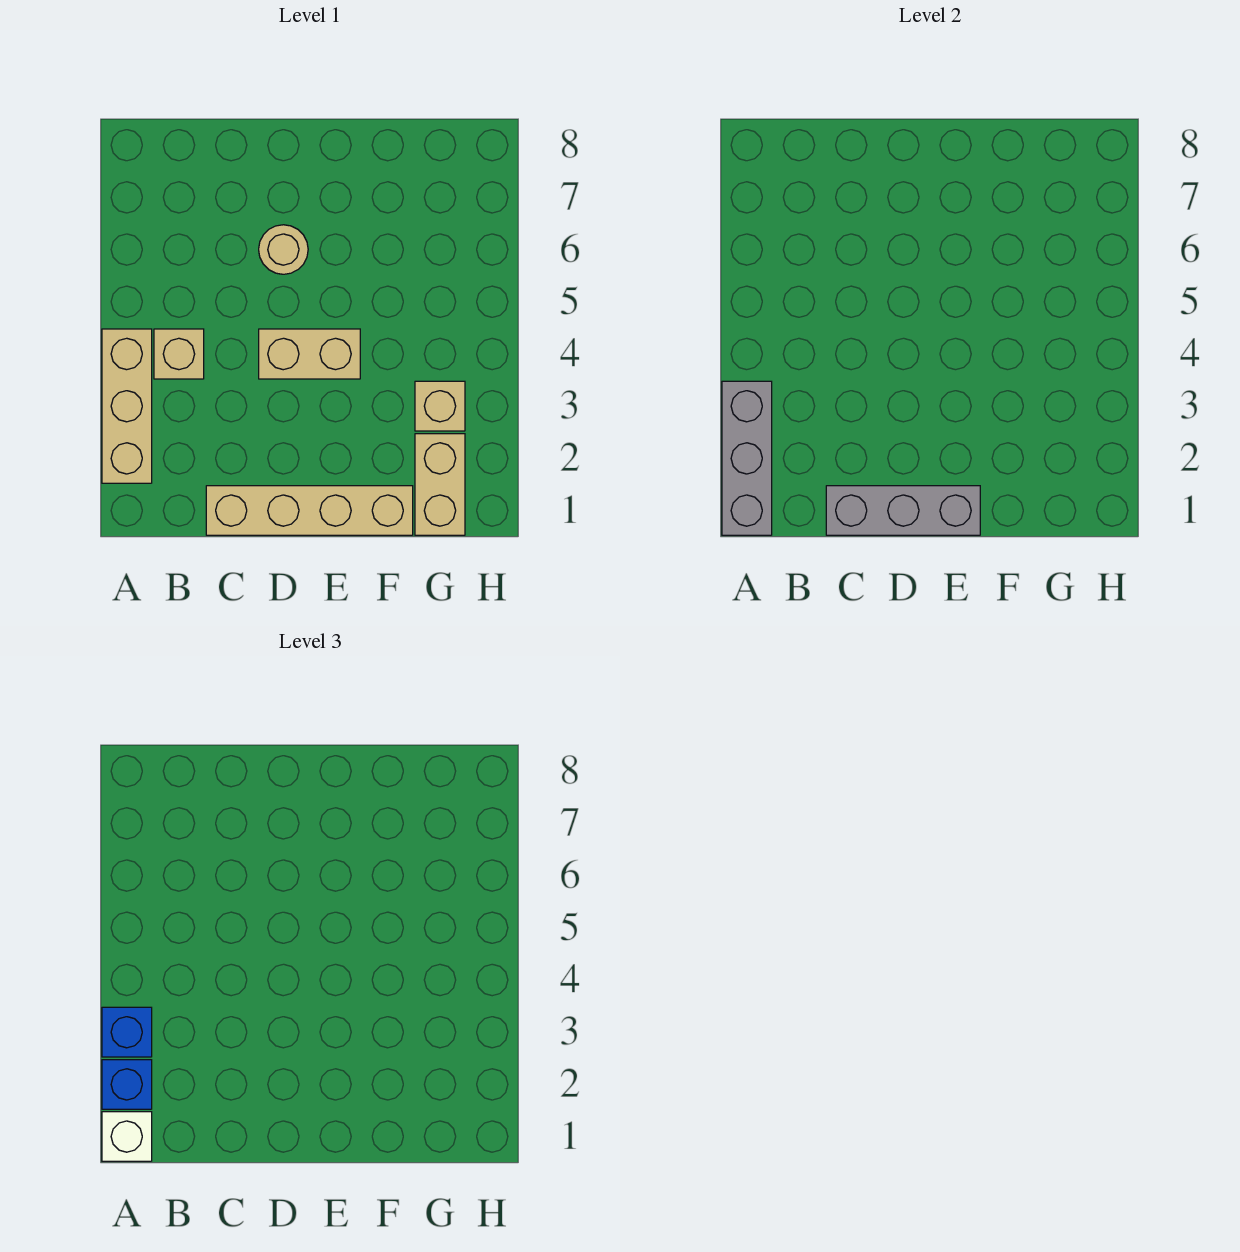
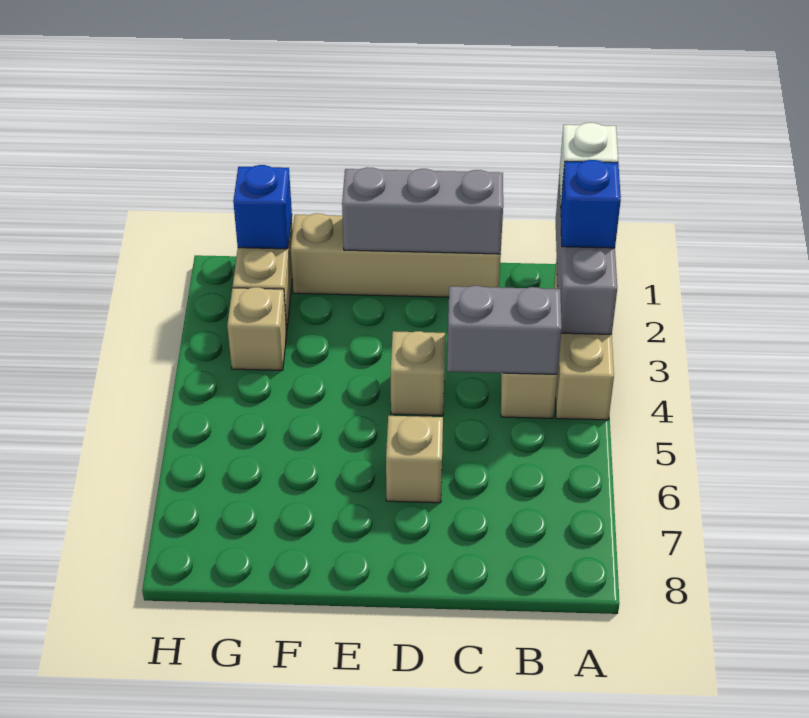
blue brick A3 level 3 -> blue brick G1 level 2
none -> grey brick B4:C4 level 2
tan brick D4:E4 level 1 -> tan brick D4 level 1
tan round brick D6 level 1 -> tan brick D6 level 1

